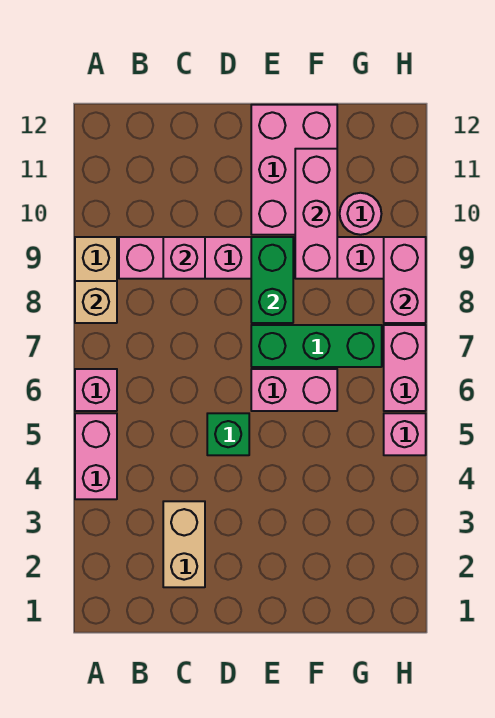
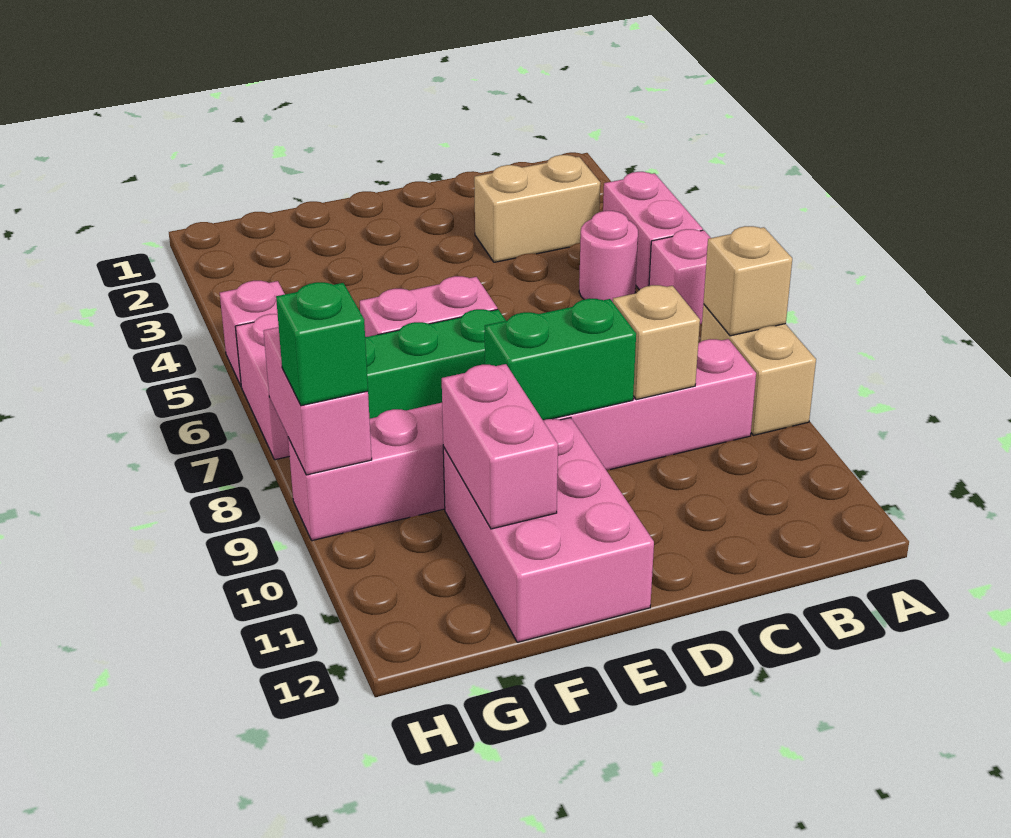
tan brick C2:C3 level 1 -> tan brick B3:C3 level 1
pink brick C9 level 2 -> tan brick C9 level 2
green brick D5 level 1 -> green brick H9 level 3
green brick E8:E9 level 2 -> green brick D9:E9 level 2
pink brick F9:F11 level 2 -> pink brick F10:F11 level 2
pink round brick G10 level 1 -> pink round brick B5 level 1

